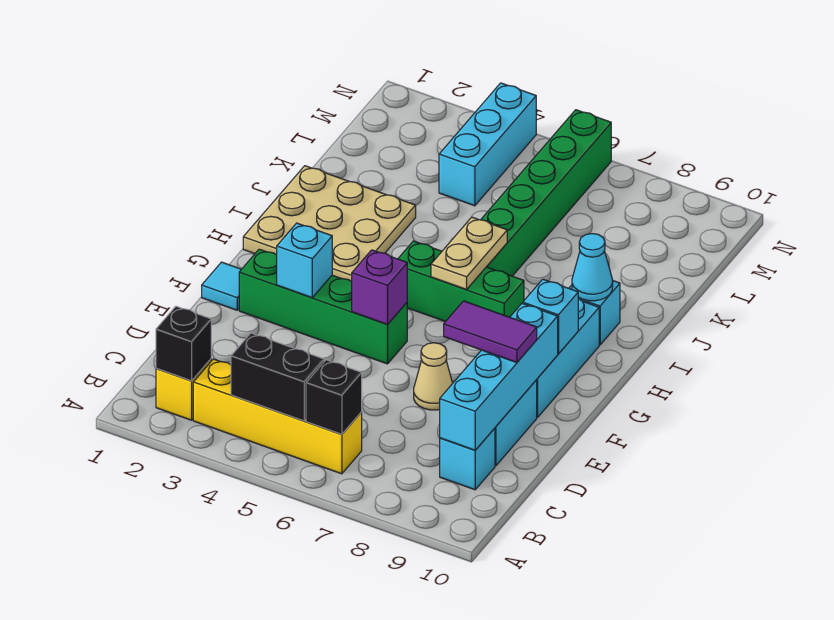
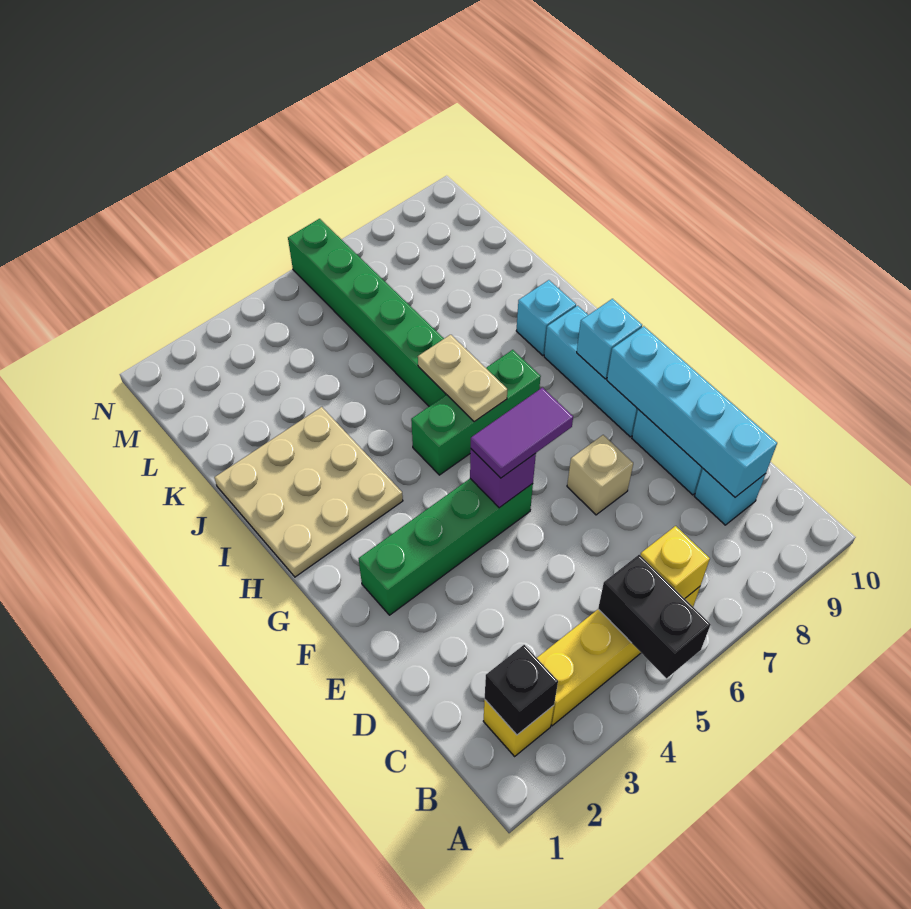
black brick B4:B5 level 2 -> black brick A5:B5 level 2
black brick B6 level 2 -> yellow brick B6 level 2
tan cone E7 level 1 -> tan brick E7 level 1
purple tile E8:E9 level 3 -> purple tile F5:F6 level 3
cyan tile F1 level 1 -> none
cyan brick F3 level 2 -> none
cyan cone I9 level 2 -> none
cyan brick L4:N4 level 1 -> none

